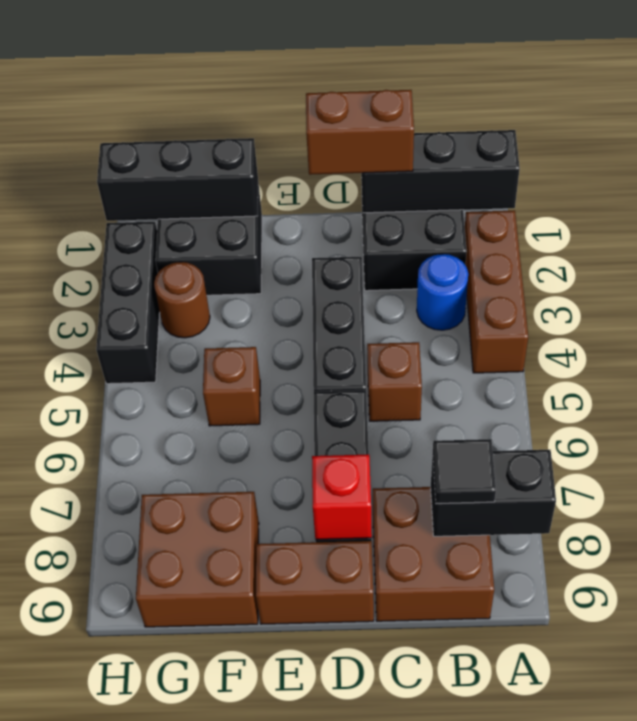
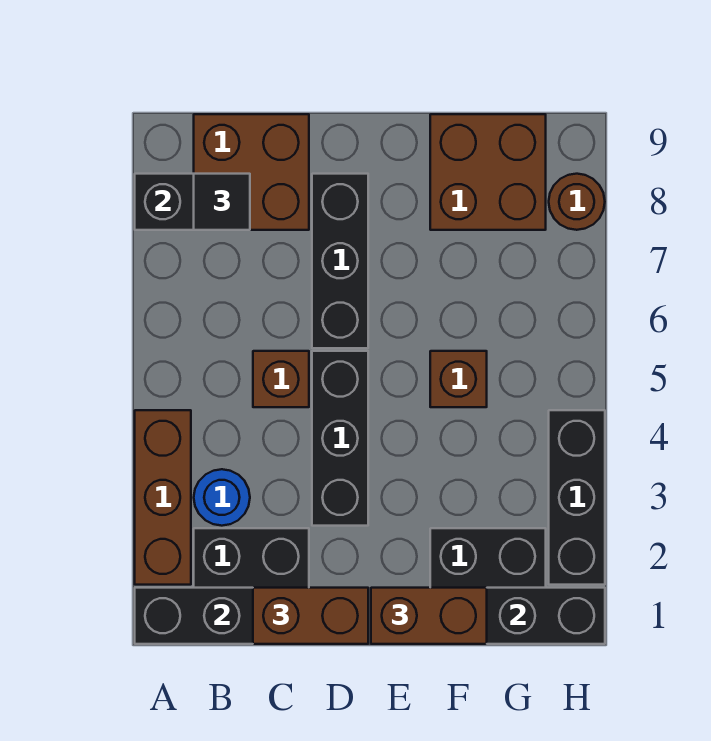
red brick D8 level 2 -> none
brown brick D9:E9 level 1 -> brown brick E1:F1 level 3
brown round brick G3 level 1 -> brown round brick H8 level 1

